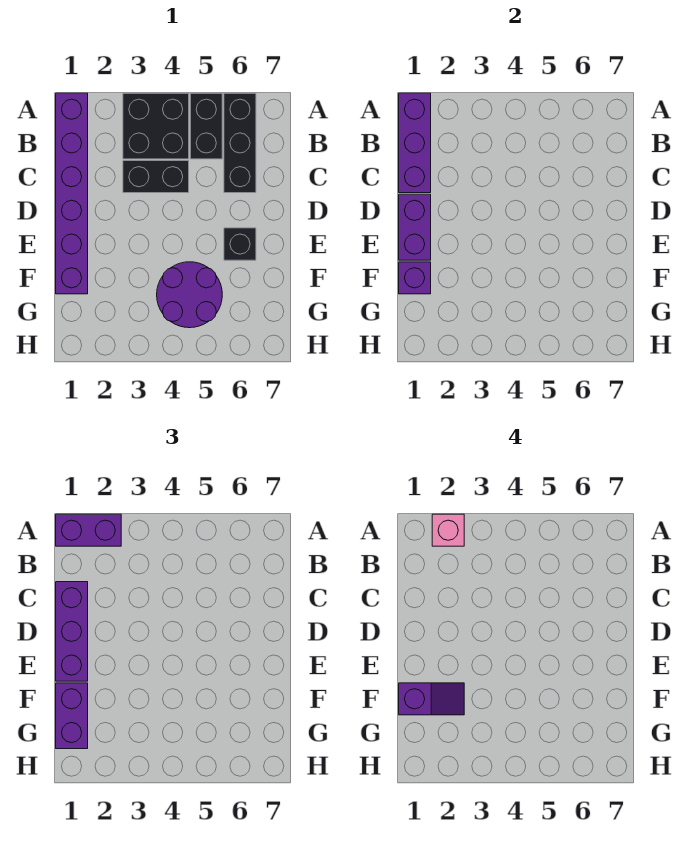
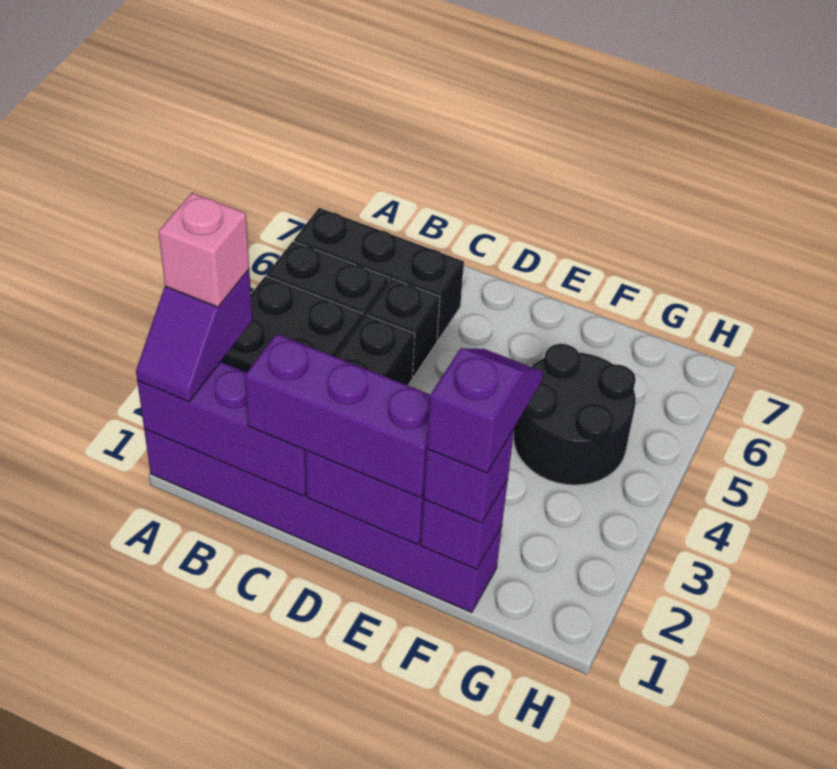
purple brick A1:A2 level 3 -> purple slope A1:A2 level 3 top 2
black brick E6 level 1 -> black brick C5 level 1
purple brick F1:G1 level 3 -> purple brick F1 level 3
purple round brick F4:G5 level 1 -> black round brick F4:G5 level 1

